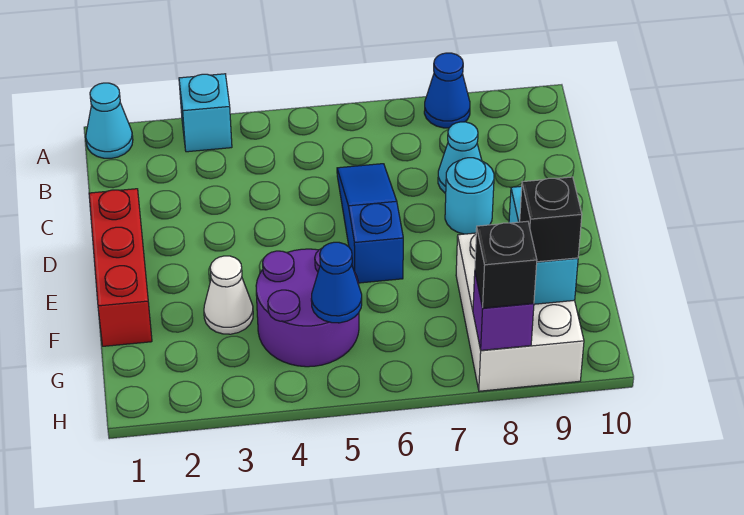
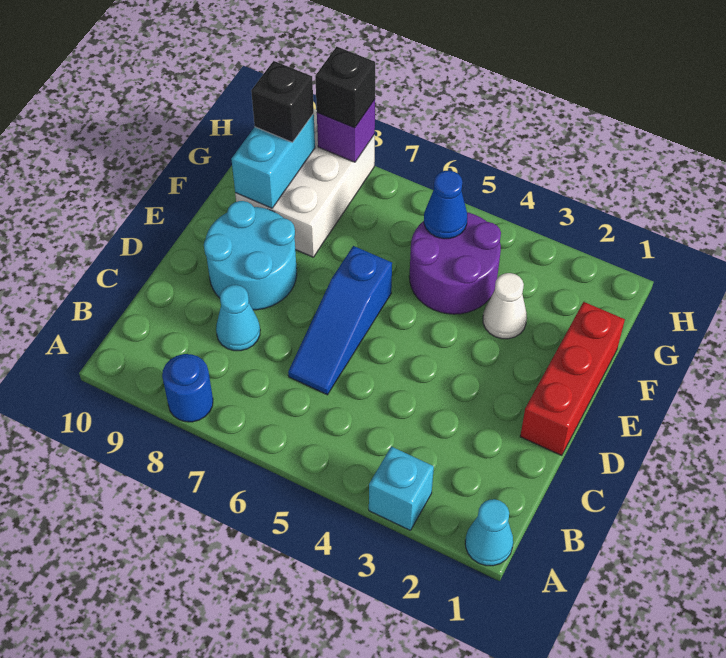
blue cone A8 level 1 -> blue round brick A8 level 1
cyan round brick D8 level 1 -> cyan round brick D8:E9 level 1

